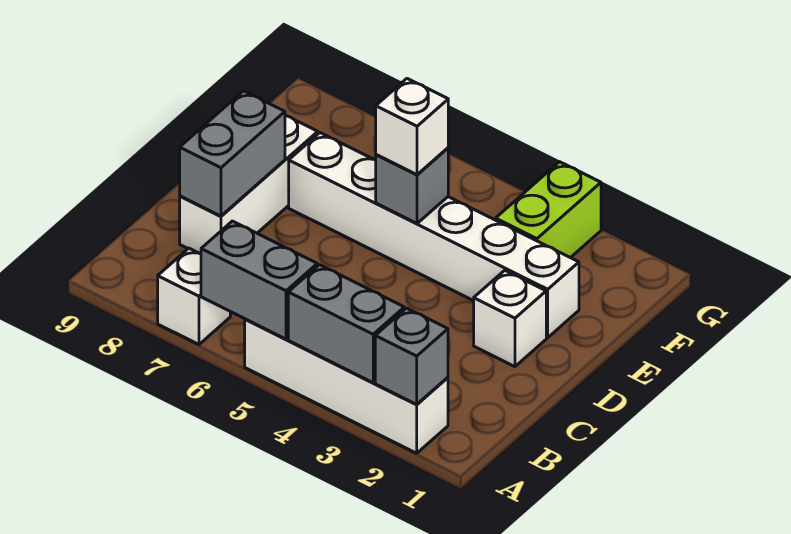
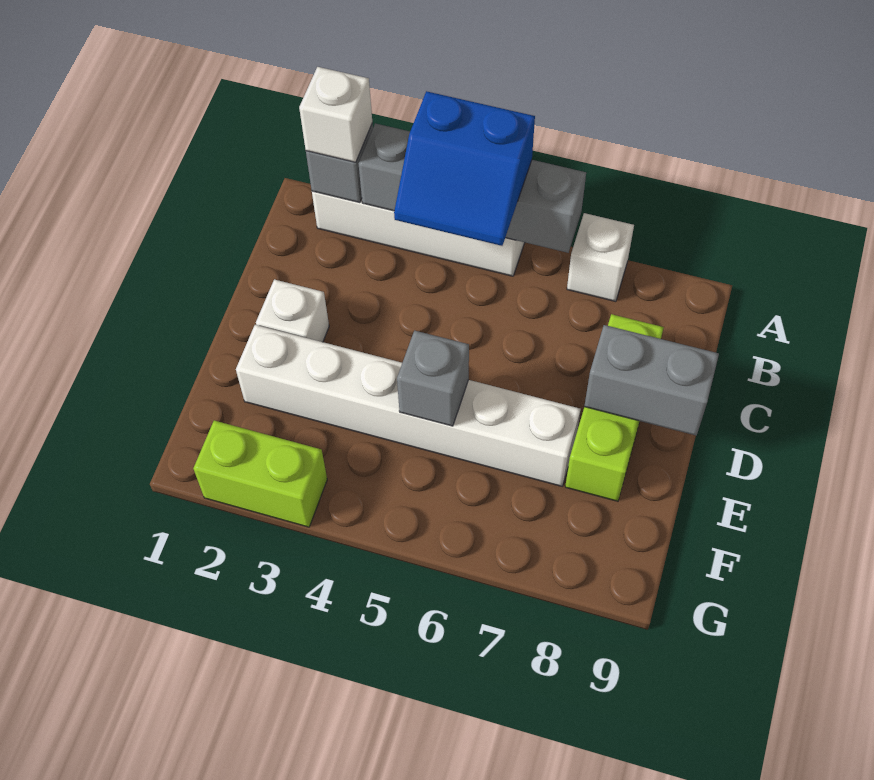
none -> blue slope A4:B5 level 3 top A
white brick C8:E8 level 1 -> lime brick C8:E8 level 1
grey brick C8:D8 level 2 -> grey brick D8:D9 level 2
white brick E5 level 3 -> white brick A2 level 3
lime brick F3:G3 level 1 -> lime brick G2:G3 level 1

